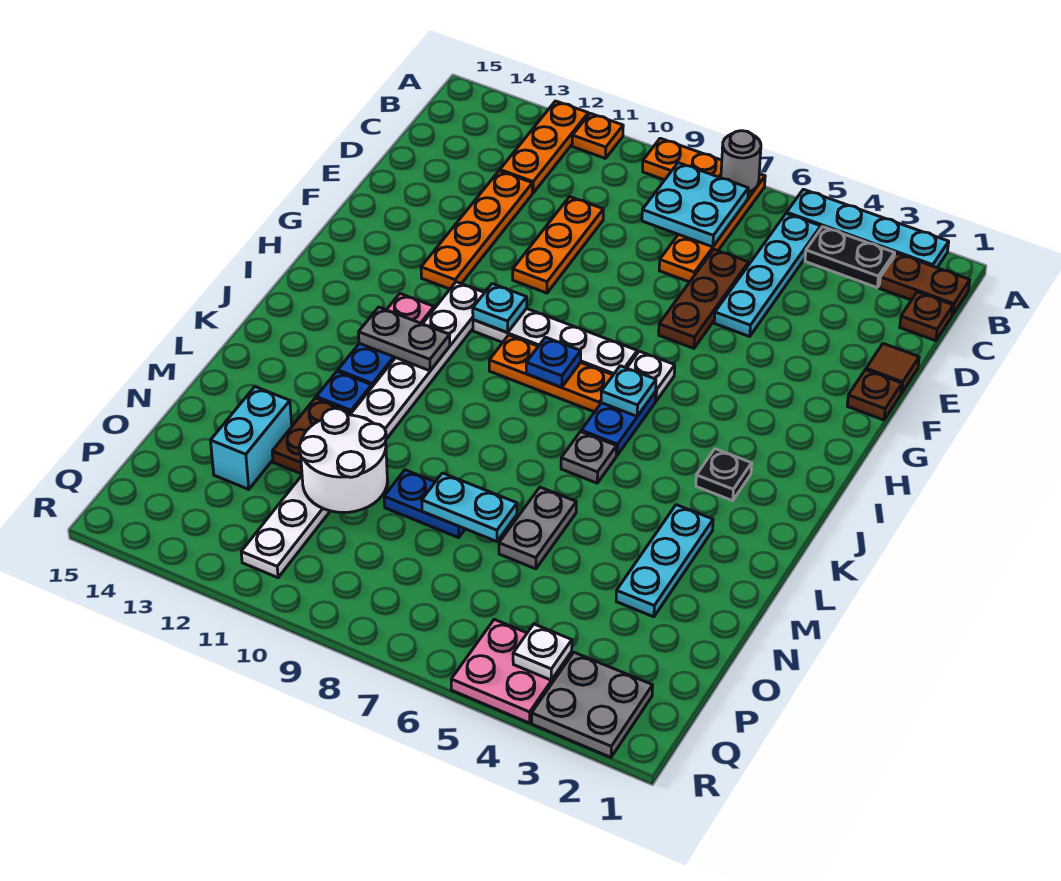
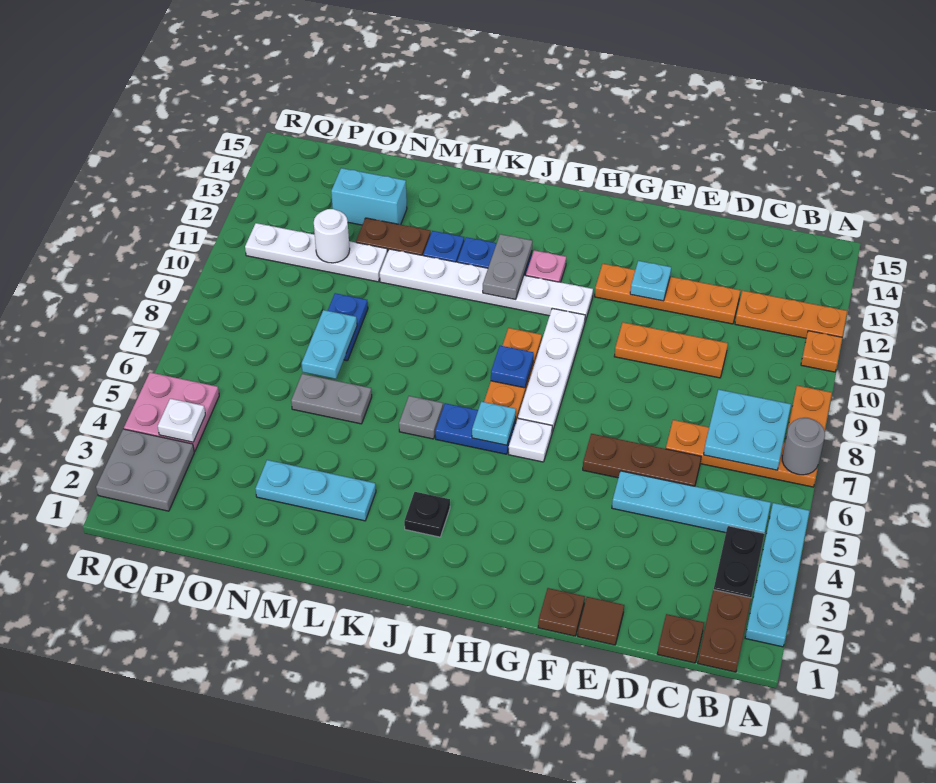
cyan plate H10 level 2 -> cyan plate F12 level 2
white round brick N10:O11 level 2 -> white round brick O11 level 2

